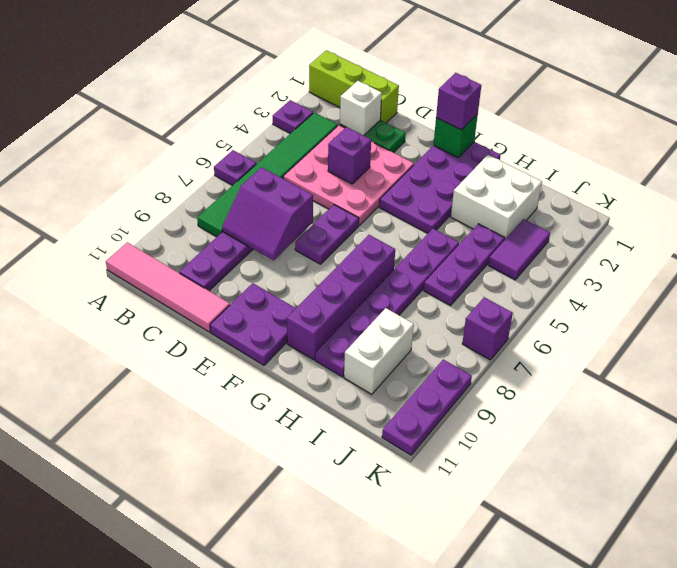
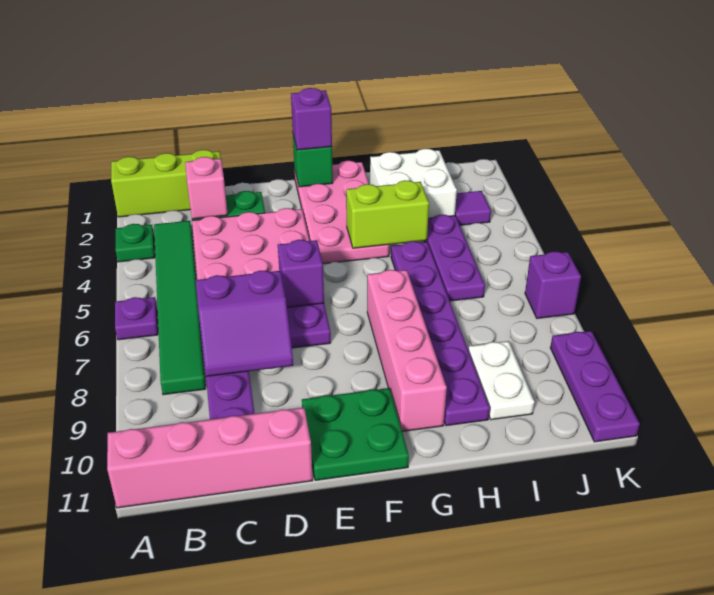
purple plate A3 level 1 -> green plate A3 level 1
pink tile A11:D11 level 1 -> pink brick A11:D11 level 1
white brick C2 level 2 -> pink brick C2 level 2
purple brick D4 level 2 -> purple brick E6 level 2
purple plate E10:F11 level 1 -> green plate E10:F11 level 1
purple plate F1:G4 level 1 -> pink plate F1:G4 level 1
none -> lime brick G4:H4 level 2
purple brick G7:G10 level 1 -> pink brick G7:G10 level 1
white brick I9:I10 level 1 -> white plate I9:I10 level 1
purple tile J3:J4 level 1 -> purple tile J3 level 1

